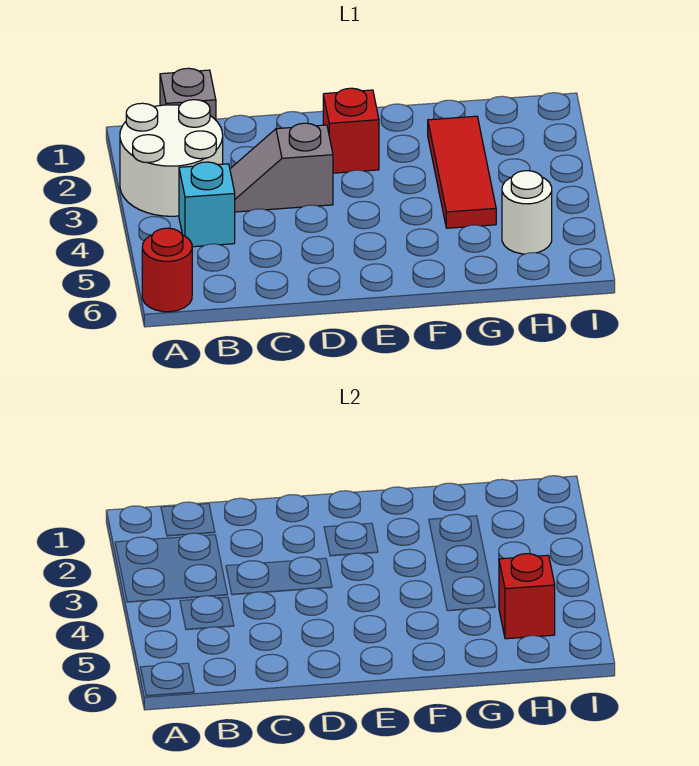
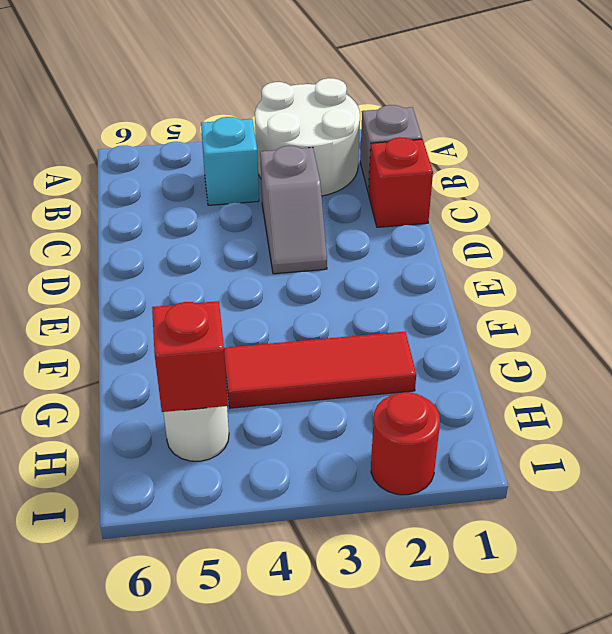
red round brick A6 level 1 -> red round brick I2 level 1
grey slope C3:D3 level 1 top D -> grey slope C3:D3 level 1 top C
red brick E2 level 1 -> red brick C1 level 1

